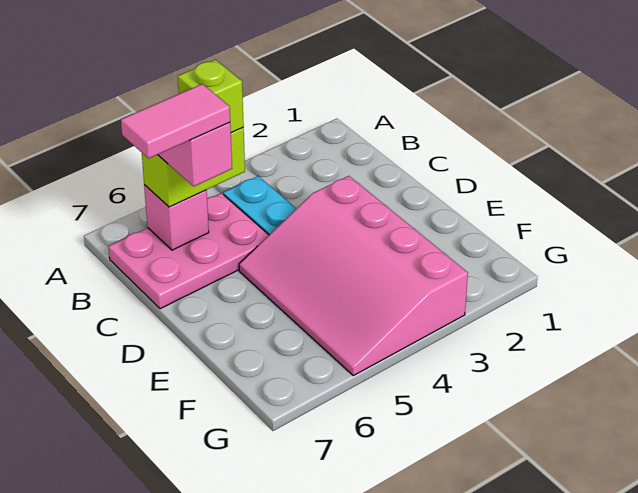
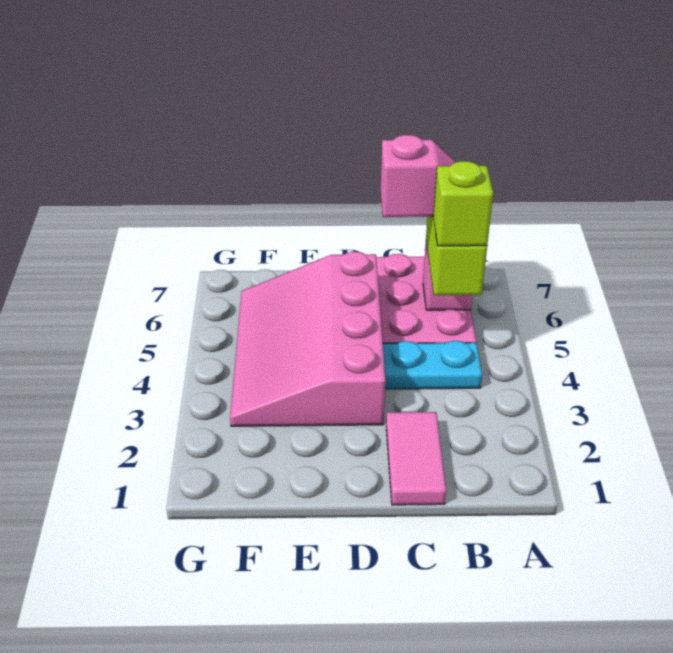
pink tile C6:C7 level 5 -> pink tile C1:C2 level 1
pink slope D3:G5 level 1 top 3 -> pink slope D3:F6 level 1 top D

